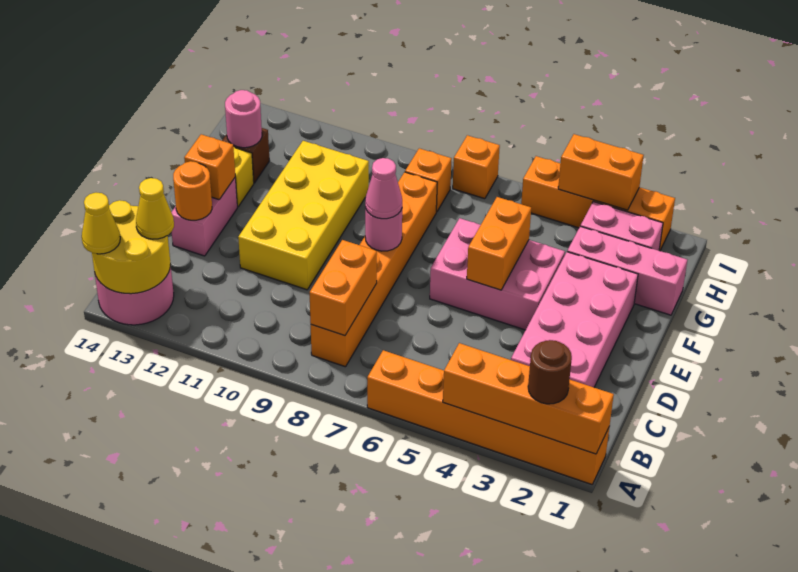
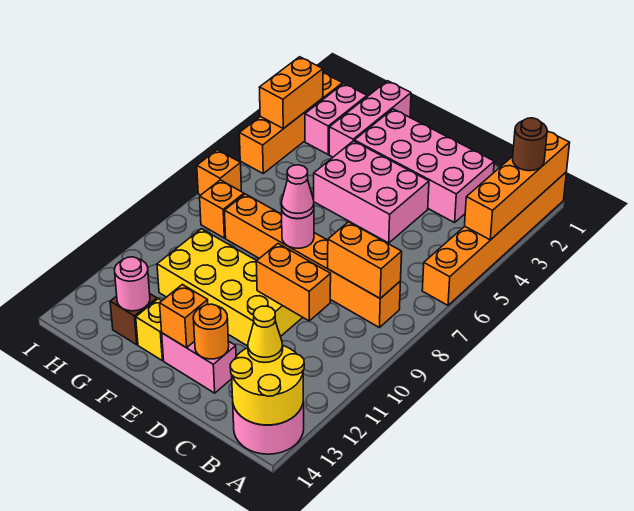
yellow cone A14 level 3 -> none
pink brick E4:F6 level 1 -> pink brick D4:F5 level 1
orange brick E5:F5 level 2 -> orange brick C10:D10 level 2

